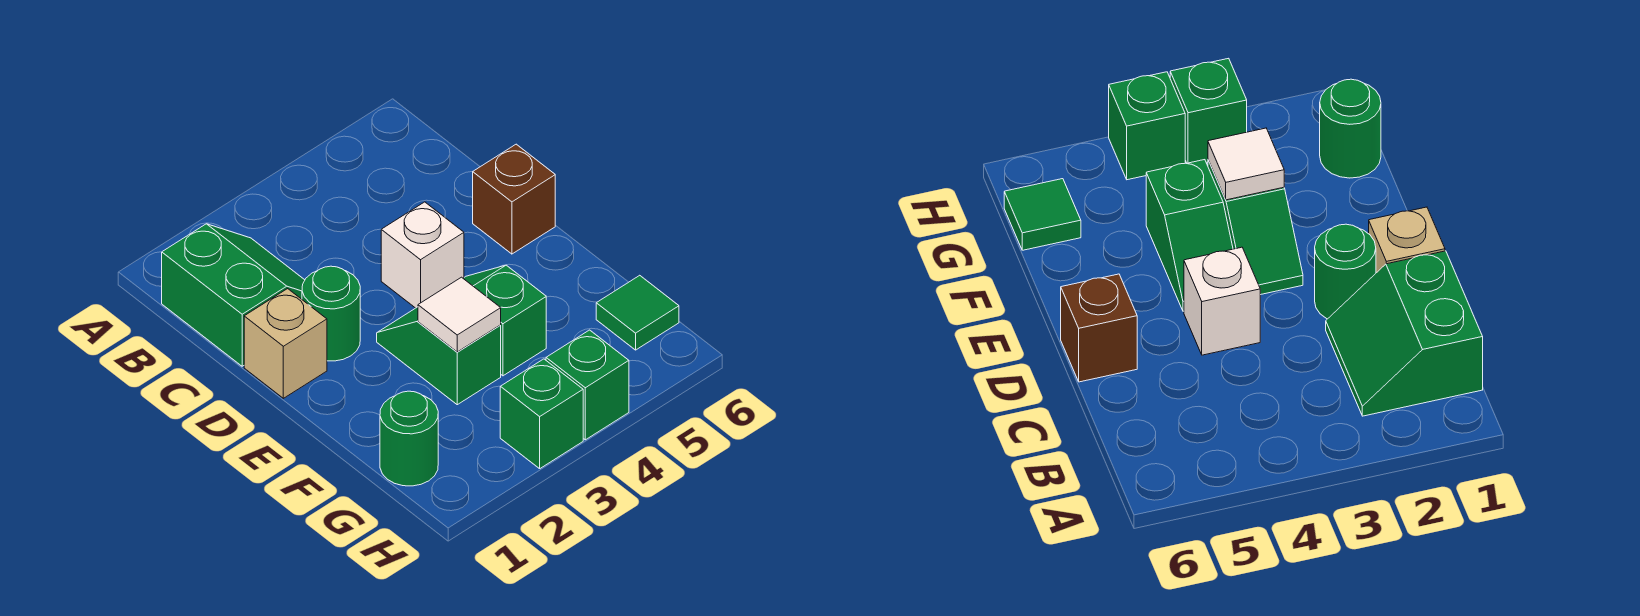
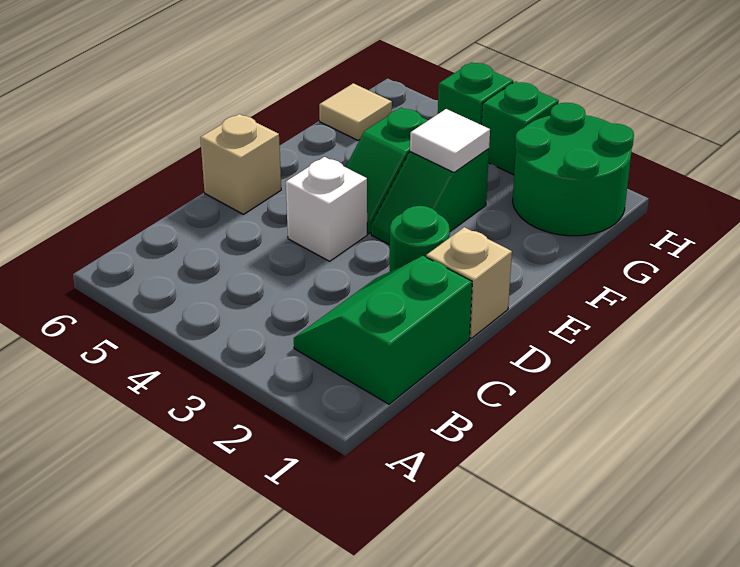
brown brick D6 level 1 -> tan brick D6 level 1
green round brick G1 level 1 -> green round brick G1:H2 level 1
green tile G6 level 1 -> tan tile G6 level 1

